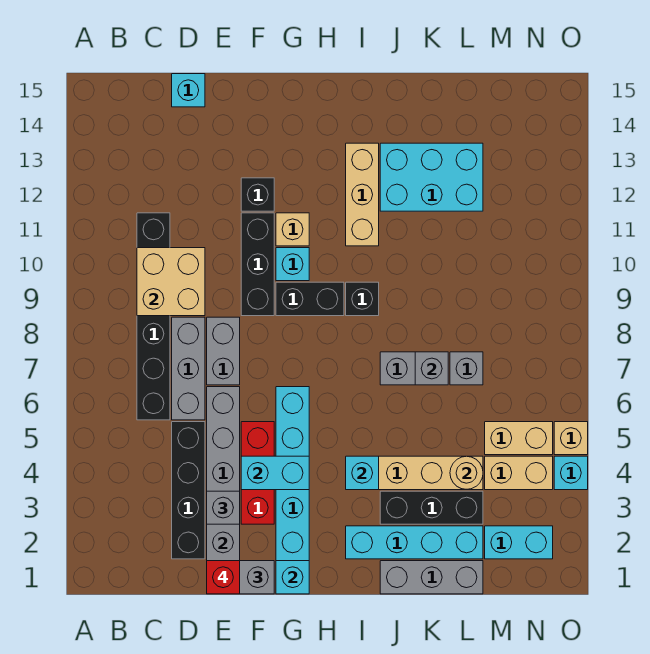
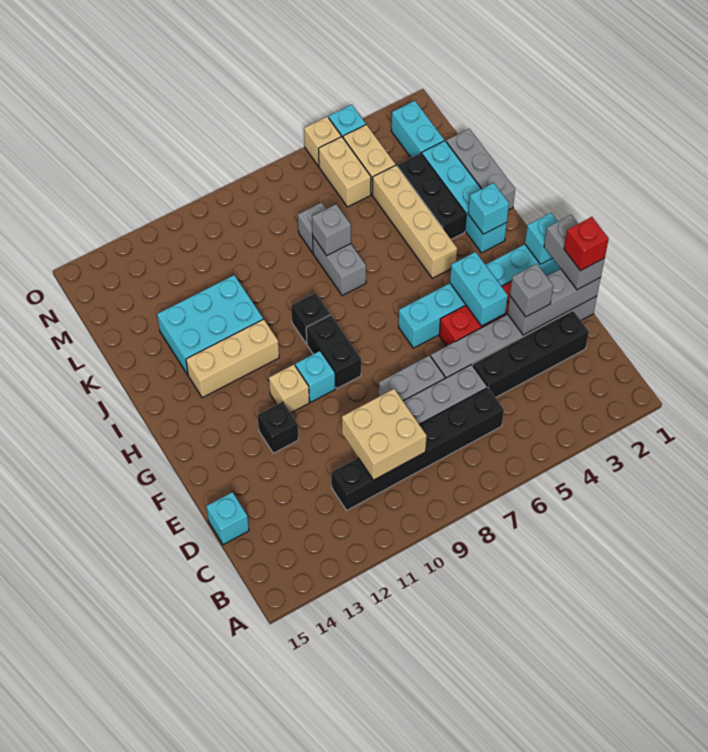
black brick F9:F11 level 1 -> none
cyan brick I4 level 2 -> cyan brick I2 level 2
cyan brick J12:L13 level 1 -> cyan brick J11:K13 level 1
tan round brick L4 level 2 -> none

